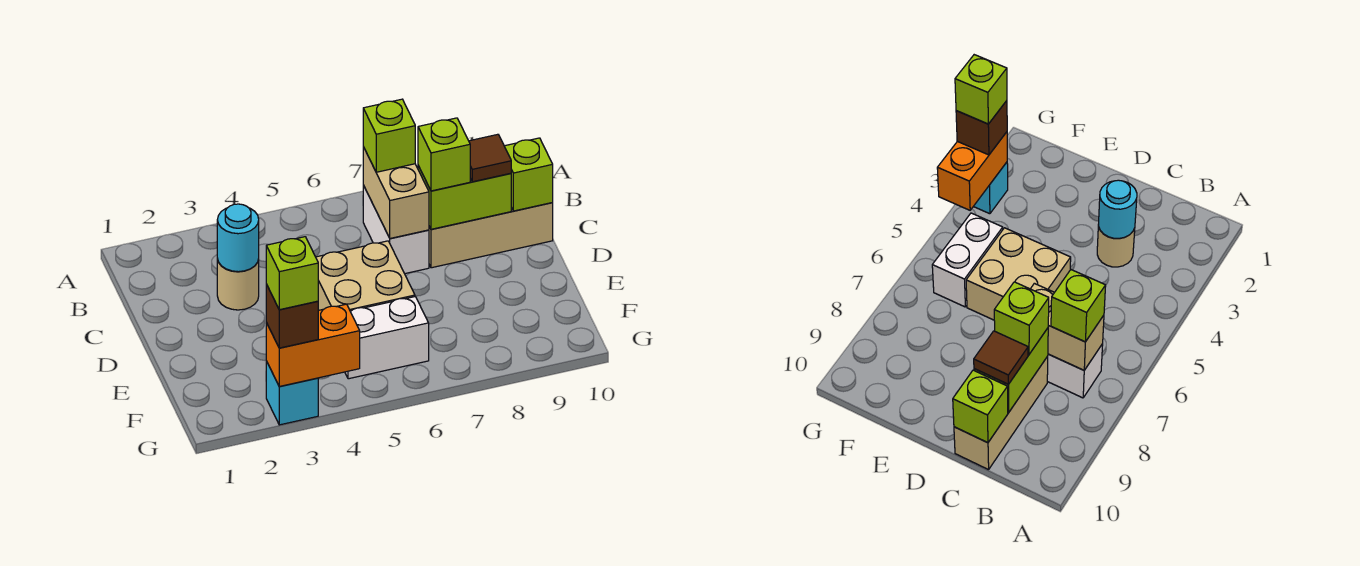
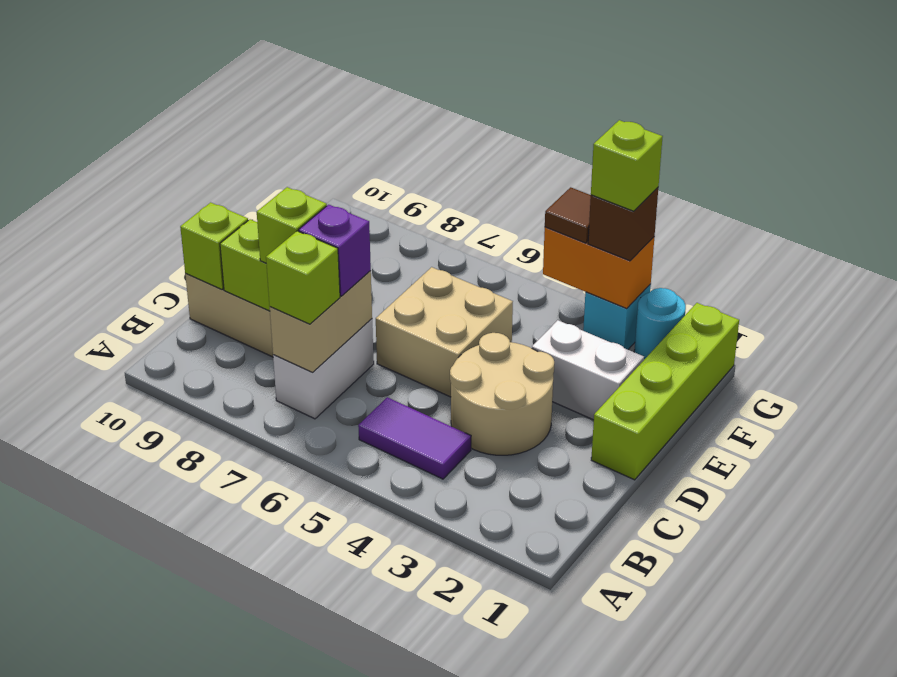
none -> purple tile B4:B5 level 1
tan round brick C3 level 1 -> tan round brick C3:D4 level 1
cyan round brick C3 level 2 -> cyan round brick G2 level 1
none -> purple brick C7 level 3
brown tile C9 level 3 -> brown tile G4 level 3
none -> lime brick D1:G1 level 1
white brick F5:F6 level 1 -> white brick E2:E3 level 1

